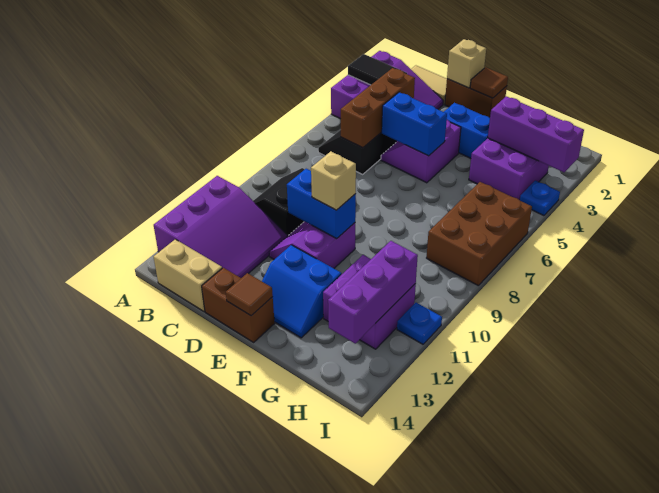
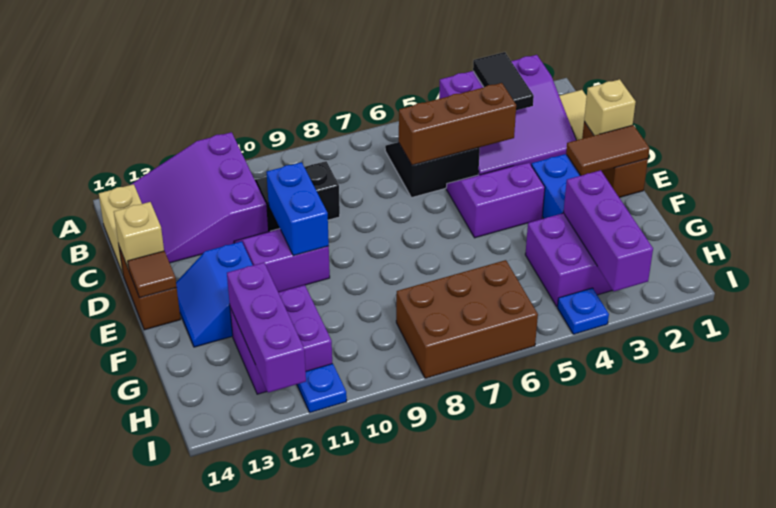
purple slope A11:C13 level 1 top A -> purple slope A11:C13 level 1 top 11
blue brick D5:E5 level 2 -> none
brown tile E1 level 2 -> brown tile E1:E2 level 2
tan brick E10 level 3 -> tan brick D14 level 2
purple brick H11:H13 level 2 -> purple brick G12:I12 level 2

